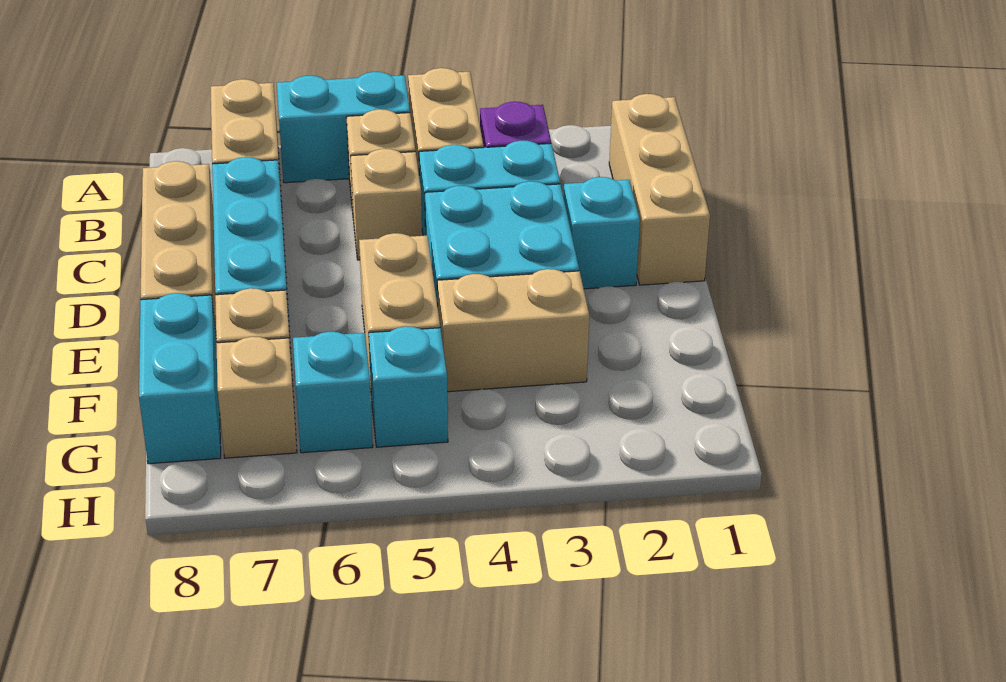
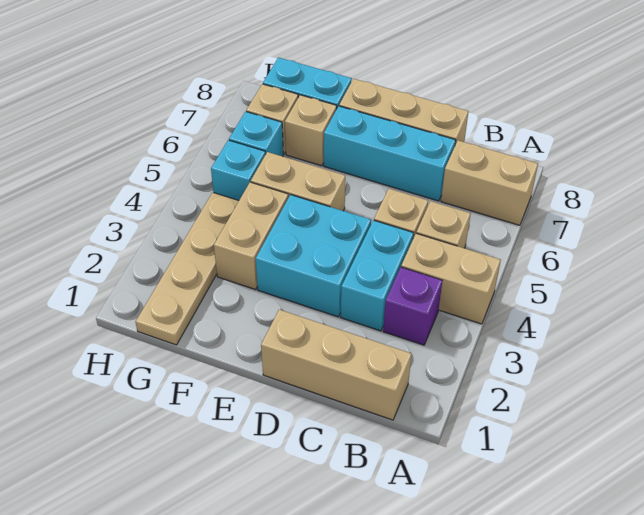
cyan brick A5:A6 level 1 -> none
cyan brick D2 level 1 -> none
none -> tan plate G1:G4 level 1

